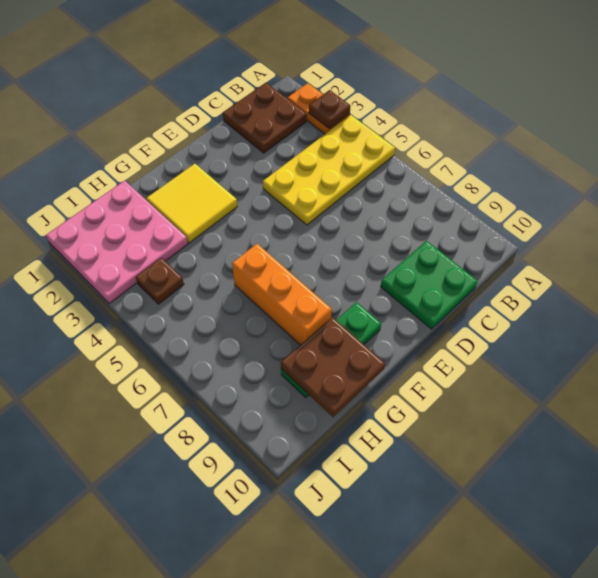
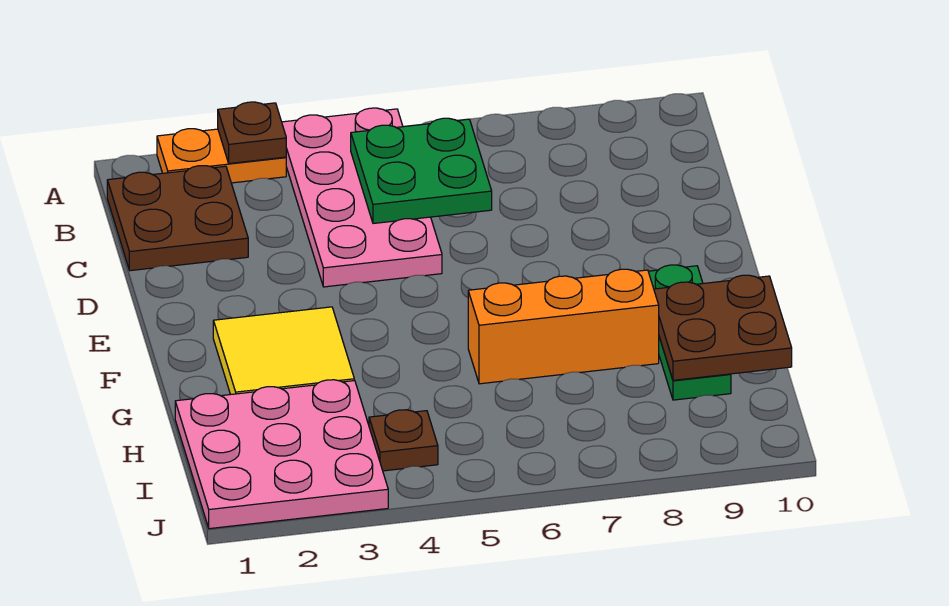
yellow plate A4:D5 level 1 -> pink plate A4:D5 level 1
green plate C9:D10 level 1 -> green plate B5:C6 level 2

